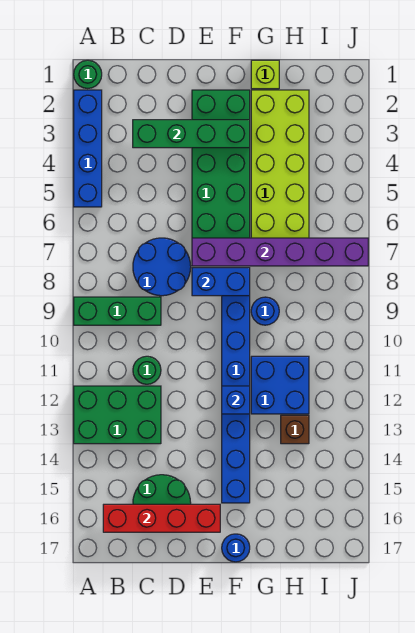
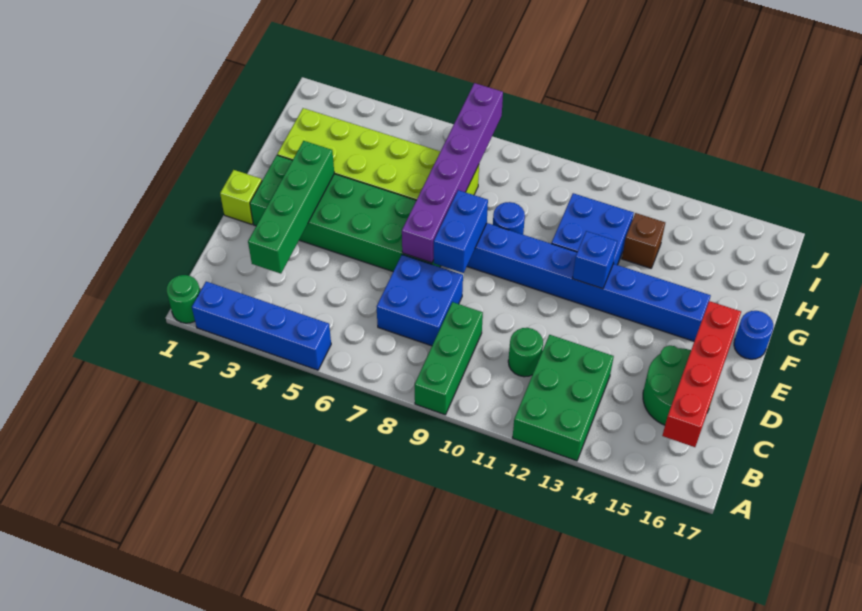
blue round brick C7:D8 level 1 -> blue brick C7:D8 level 1
lime brick G1 level 1 -> lime brick E1 level 1

